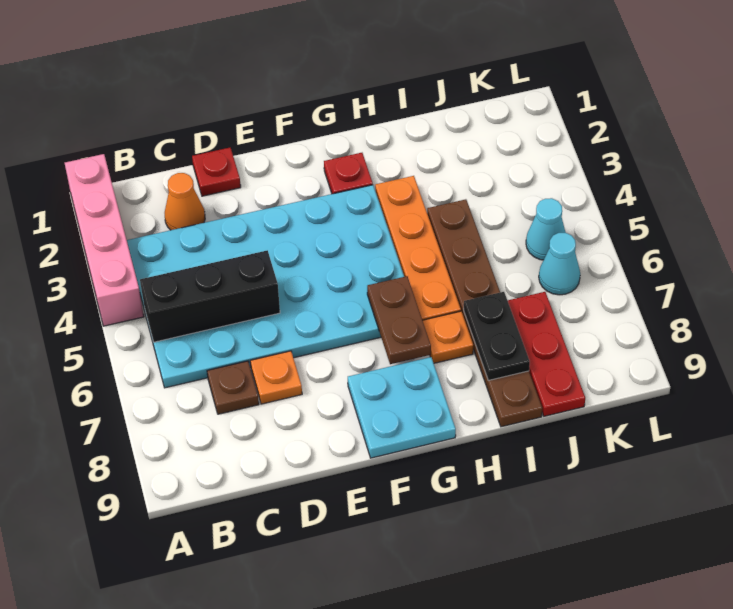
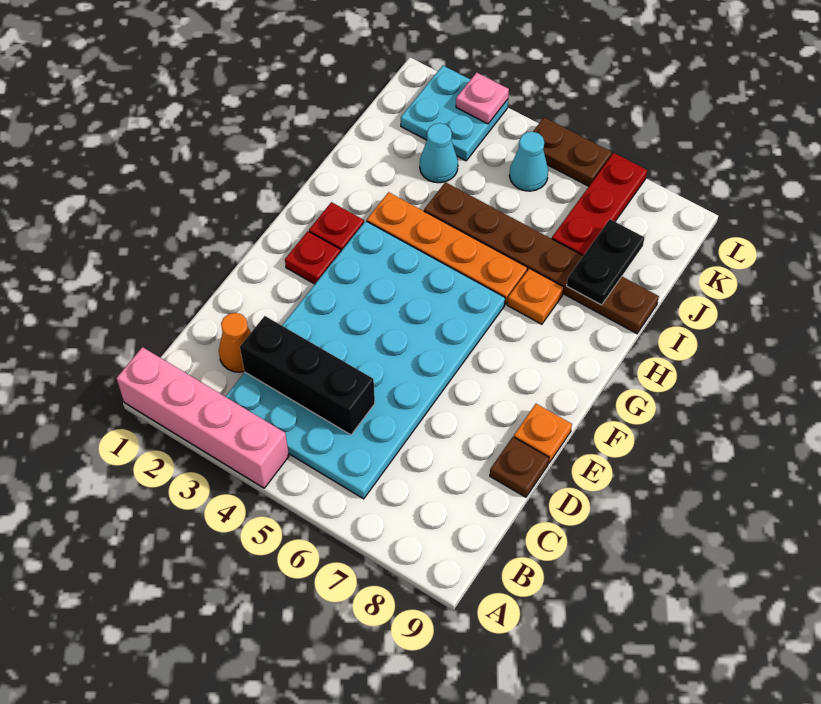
black brick B5:D5 level 2 -> black brick C3:C5 level 2
brown plate C7 level 1 -> brown plate D9 level 1
red plate D1 level 1 -> red plate F2 level 1
orange plate D7 level 1 -> orange plate E9 level 1
cyan plate F8:G9 level 1 -> cyan plate K2:L3 level 1
brown plate G6:G7 level 2 -> brown plate L5:L6 level 1
black plate I7:I8 level 2 -> black plate I8:J8 level 2
red plate J7:J9 level 1 -> red plate J7:L7 level 1
cyan cone K6 level 1 -> cyan cone J3 level 1
none -> pink plate L3 level 2

